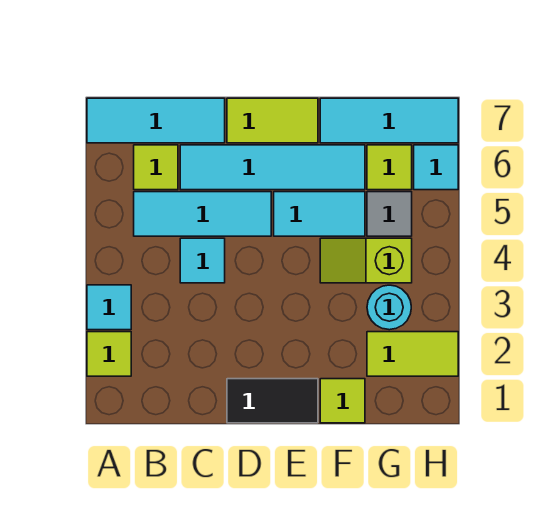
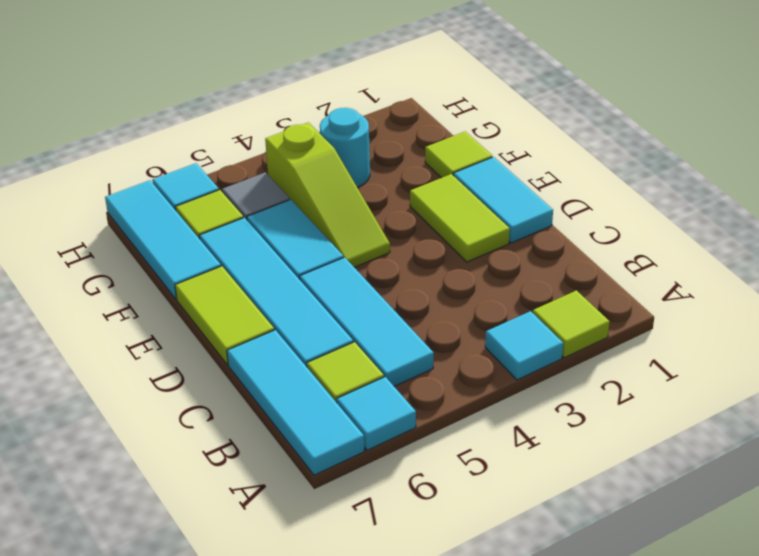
cyan tile C4 level 1 -> cyan tile A6 level 1
black tile D1:E1 level 1 -> cyan tile D1:E1 level 1
lime slope F4:G4 level 1 top G -> lime slope E4:G4 level 1 top G
lime tile G2:H2 level 1 -> lime tile D2:E2 level 1

